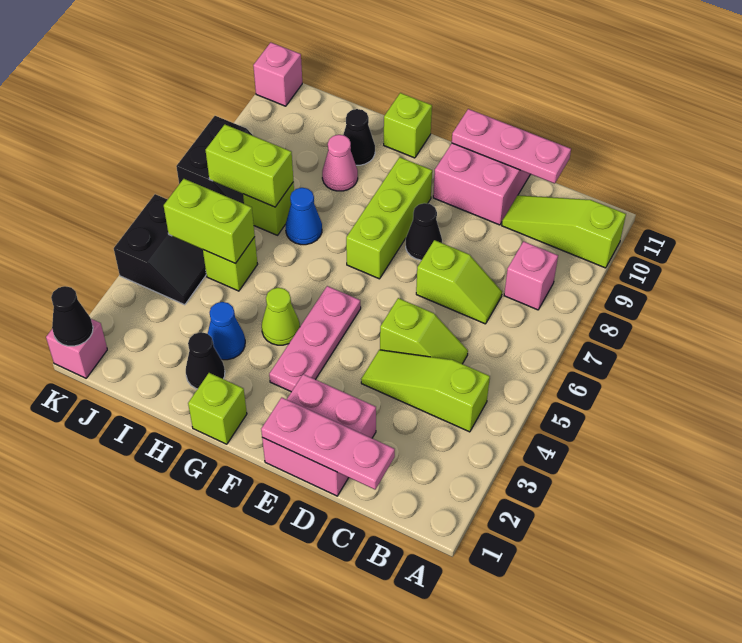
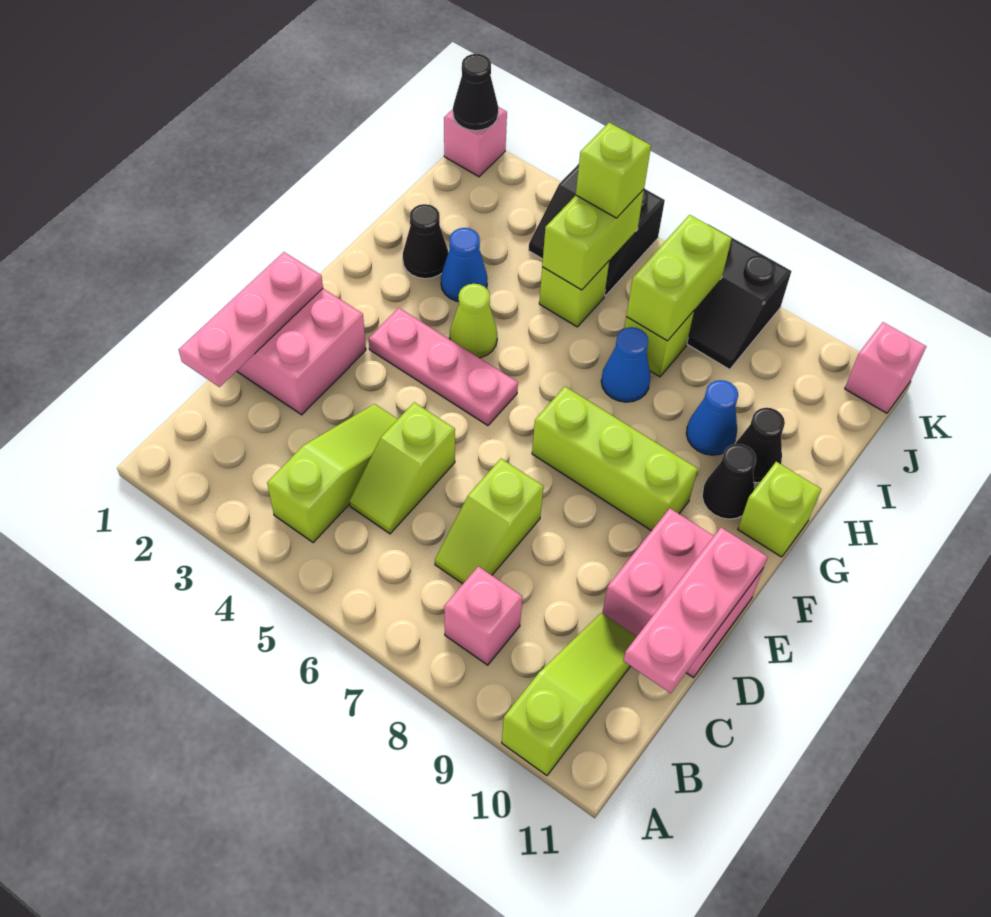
black cone E8 level 1 -> black cone G10 level 1
lime brick G1 level 1 -> lime brick J5 level 3
pink cone H9 level 1 -> blue cone H9 level 1

